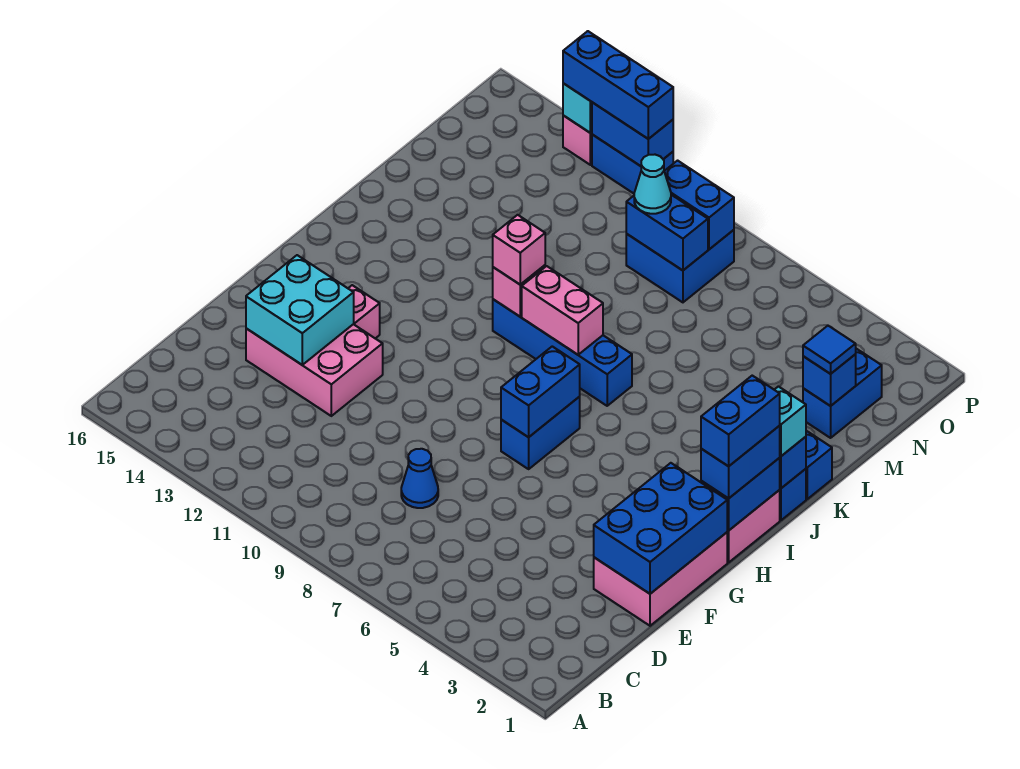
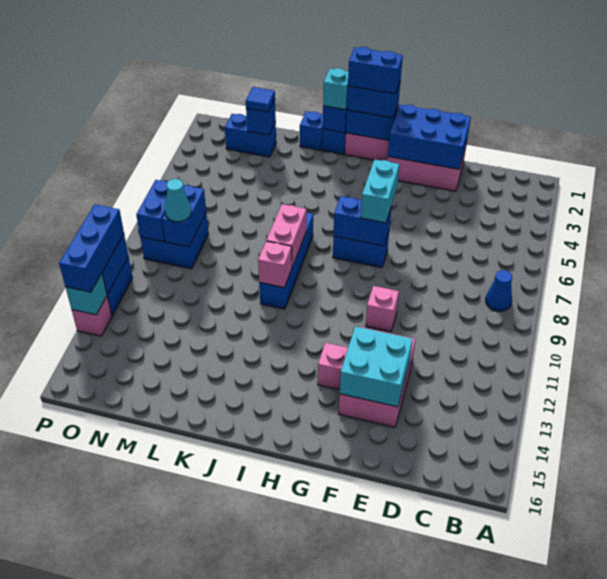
blue cone D8 level 1 -> blue cone B8 level 1
none -> cyan brick G6:G7 level 3
pink brick J10 level 3 -> pink brick F10 level 1

